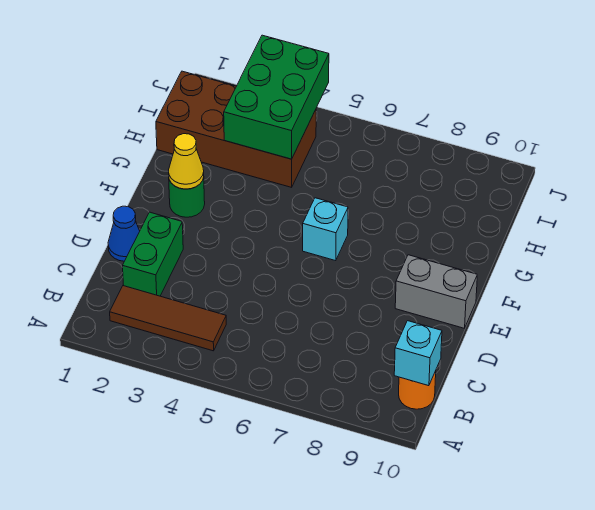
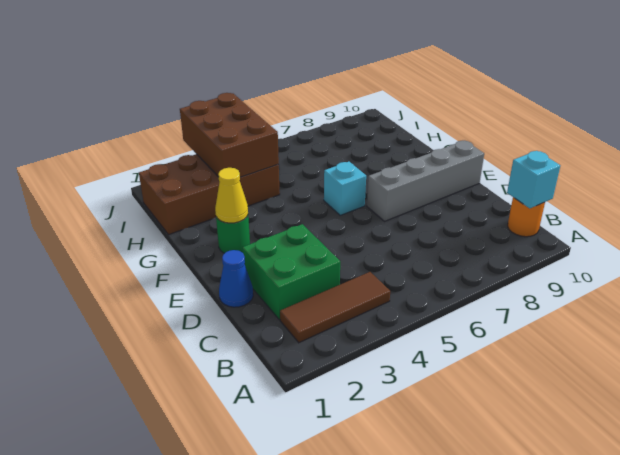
green brick C2:D2 level 1 -> green brick C2:D3 level 1
grey brick E9:E10 level 1 -> grey brick E7:E10 level 1
green brick H3:J4 level 2 -> brown brick H3:J4 level 2

